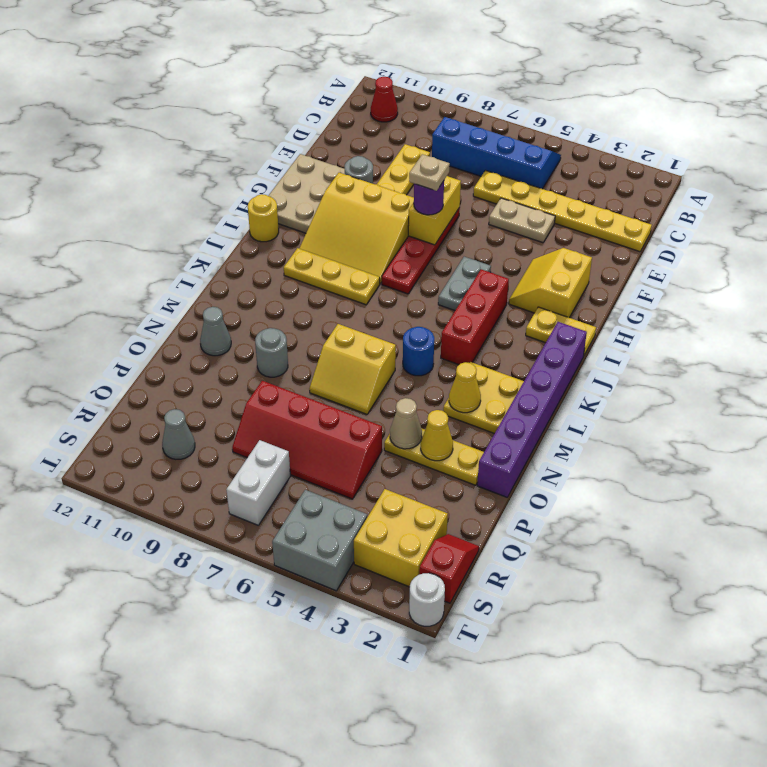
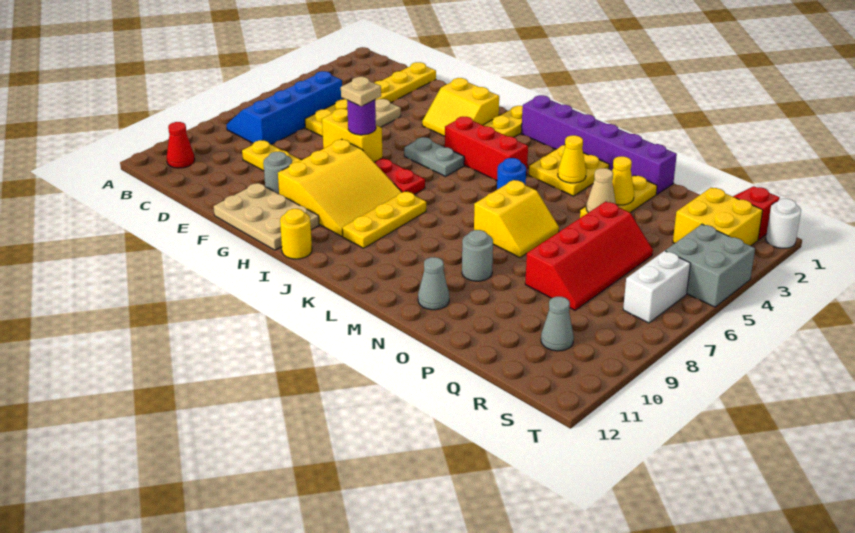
white brick R7:S7 level 1 -> white brick S6:S7 level 1

